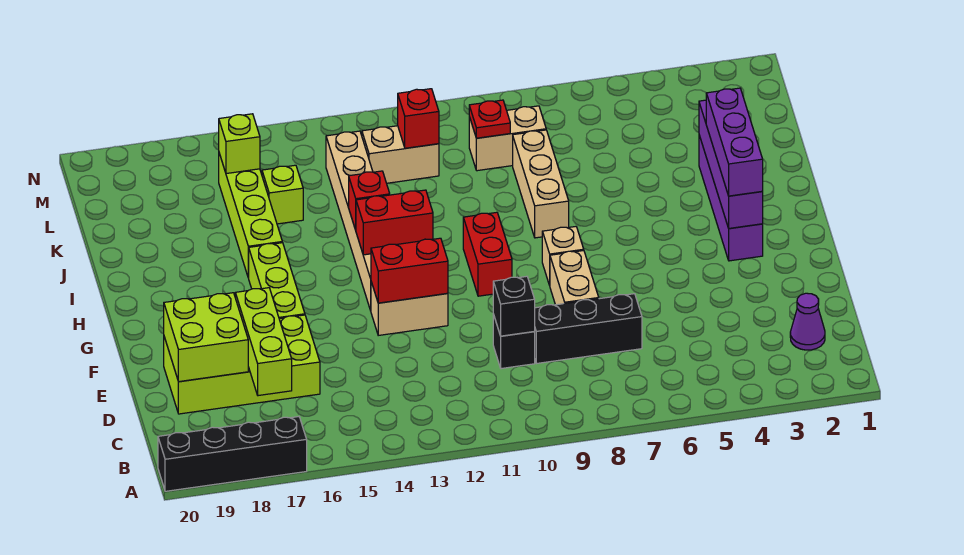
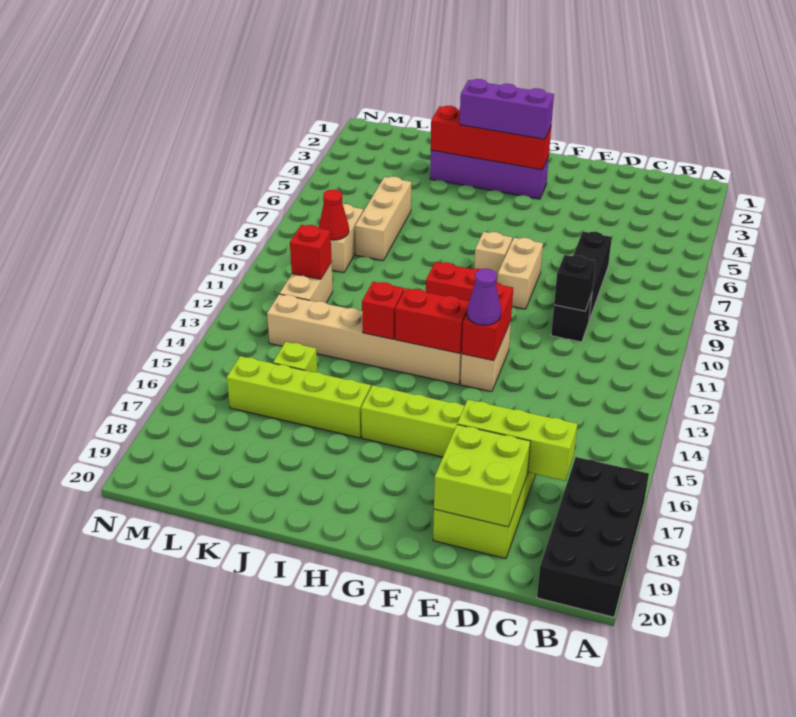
black brick A17:A20 level 1 -> black brick A17:B20 level 1
purple cone C2 level 1 -> purple cone F13 level 3
tan brick E8:F8 level 1 -> tan brick F8:F9 level 1
purple brick G3:J3 level 2 -> red brick G3:J3 level 2
red brick H12:H13 level 2 -> red brick G13:H13 level 2
tan brick I8:K8 level 1 -> tan brick K6:K8 level 1
red plate L9 level 2 -> red cone L9 level 2
lime brick L16 level 2 -> none

